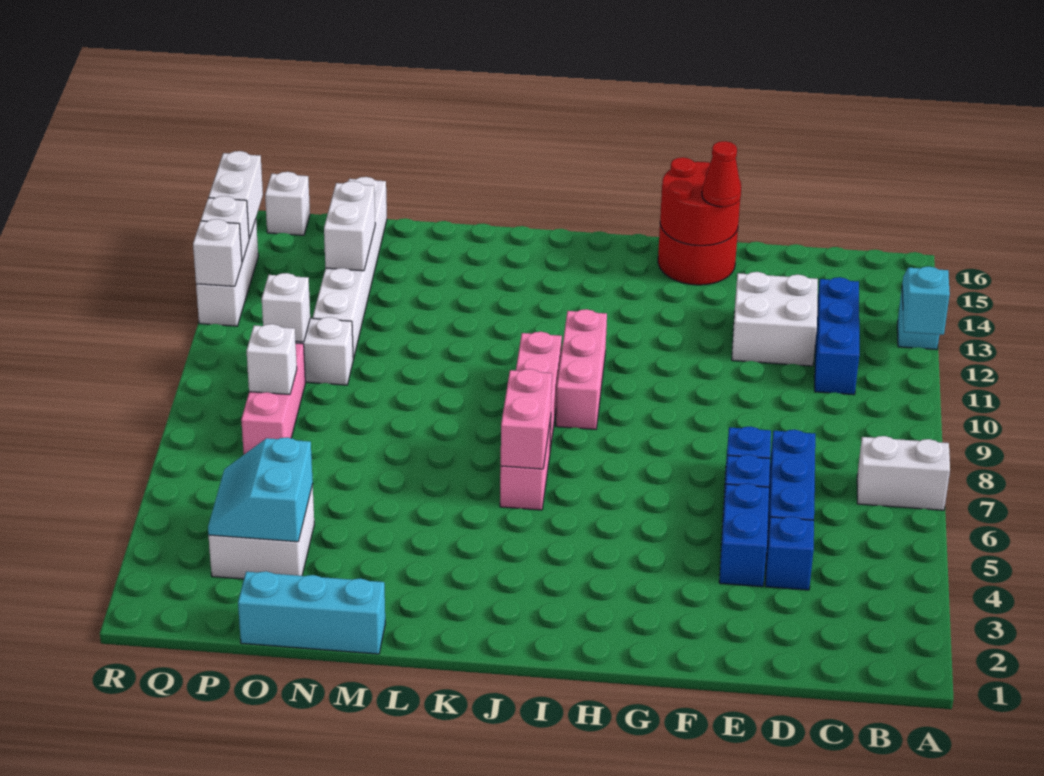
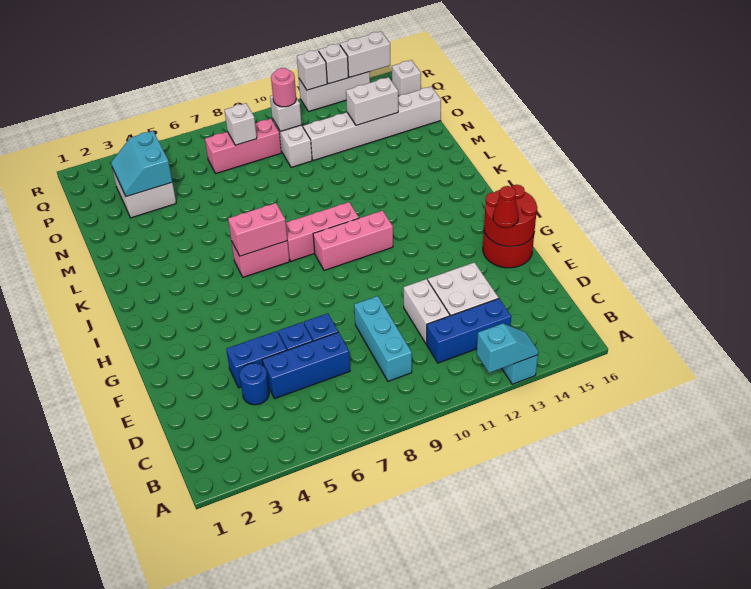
white brick A7:B7 level 1 -> white brick D11:E11 level 1
blue brick D4 level 1 -> blue round brick D4 level 1
cyan brick M1:O1 level 1 -> cyan brick C9:E9 level 1
cyan slope O3:P4 level 2 top O -> cyan slope O3:P4 level 2 top 4
none -> pink round brick P10 level 3

